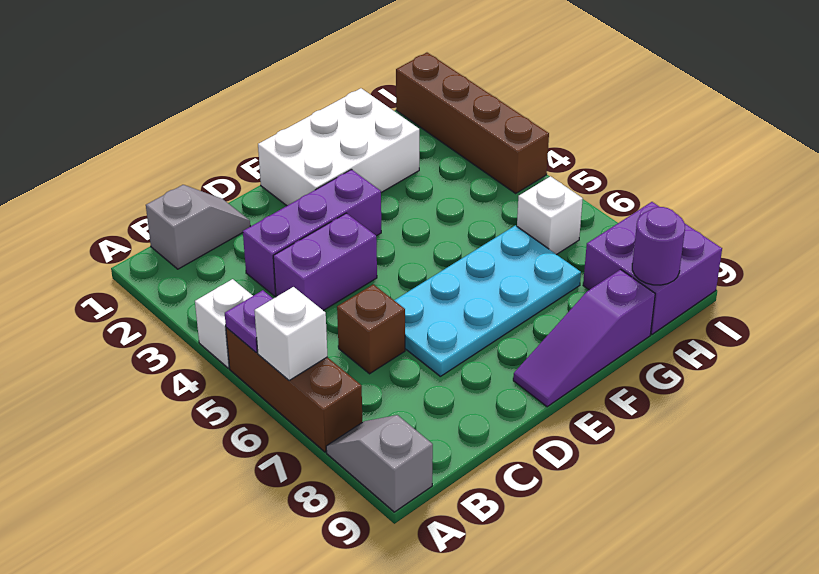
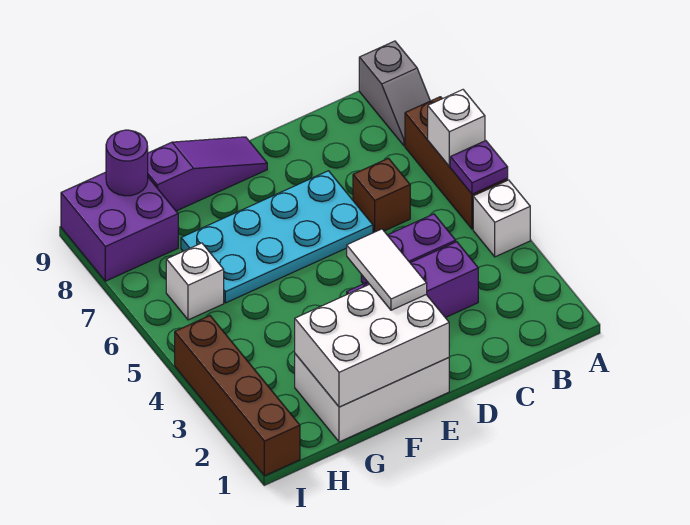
grey slope B1:C1 level 1 top B -> none
none -> white brick E1:G2 level 2
none -> white tile E2:E3 level 3

